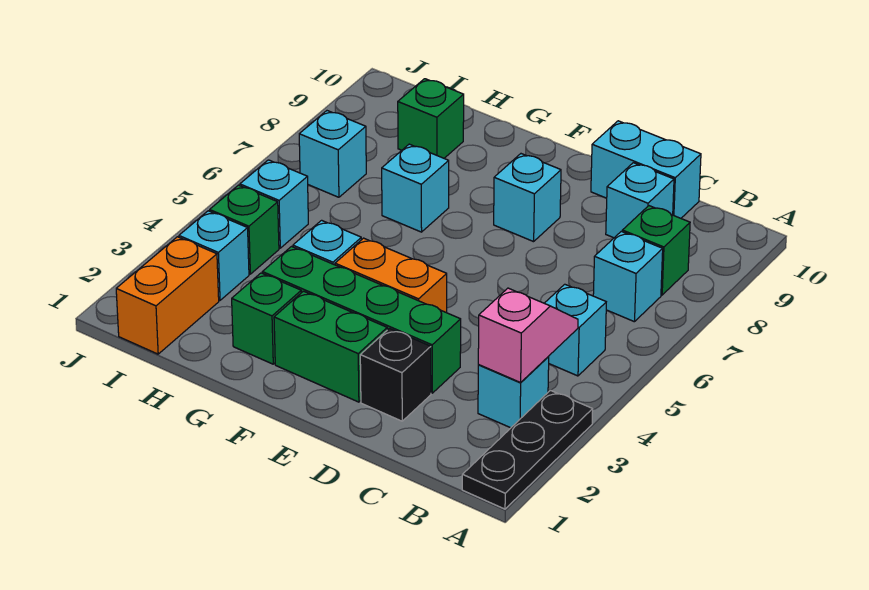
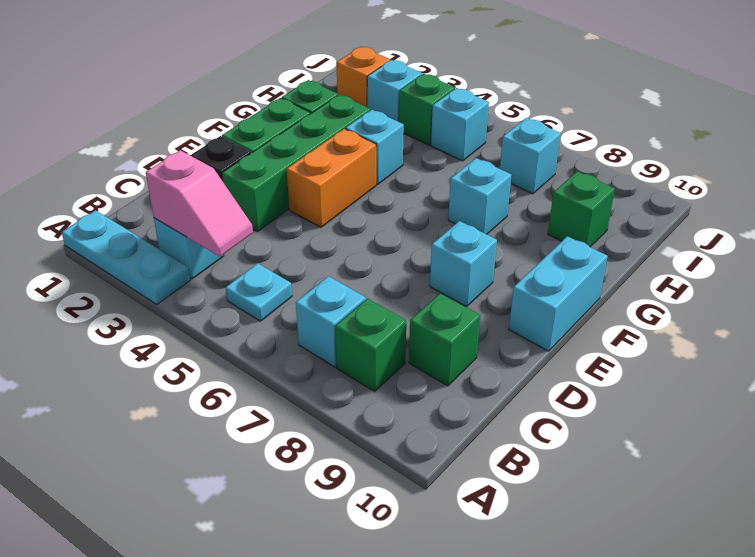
black plate A1:A3 level 1 -> cyan plate A1:A3 level 1
cyan brick B5 level 1 -> cyan plate B5 level 1
cyan brick C9 level 1 -> green brick C9 level 1
cyan brick C10:D10 level 1 -> cyan brick E10:F10 level 1
orange brick I1:I2 level 1 -> orange brick I2 level 1

